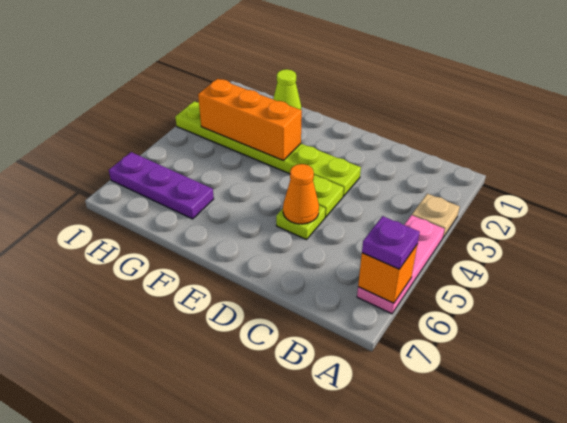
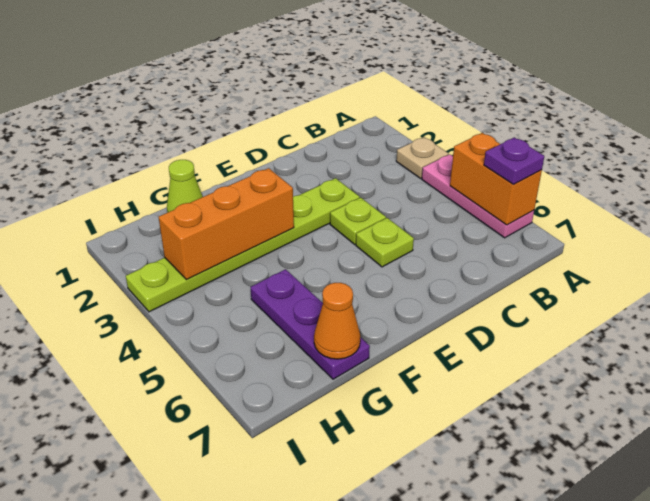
orange brick A6 level 2 -> orange brick A5:A6 level 2
orange cone D5 level 2 -> orange cone G7 level 2
purple plate G6:I6 level 1 -> purple plate G5:G7 level 1

